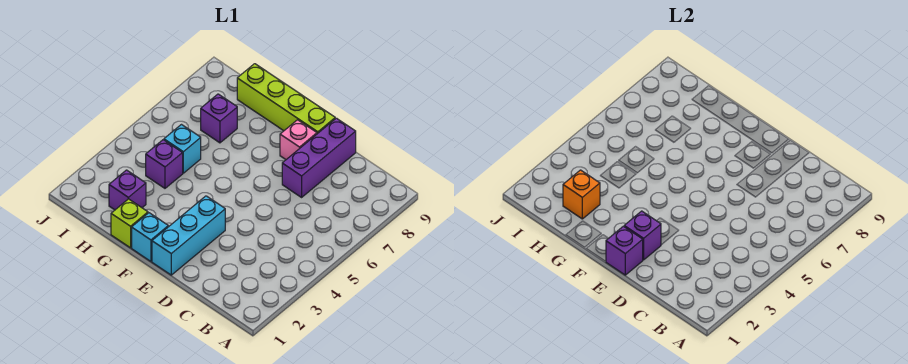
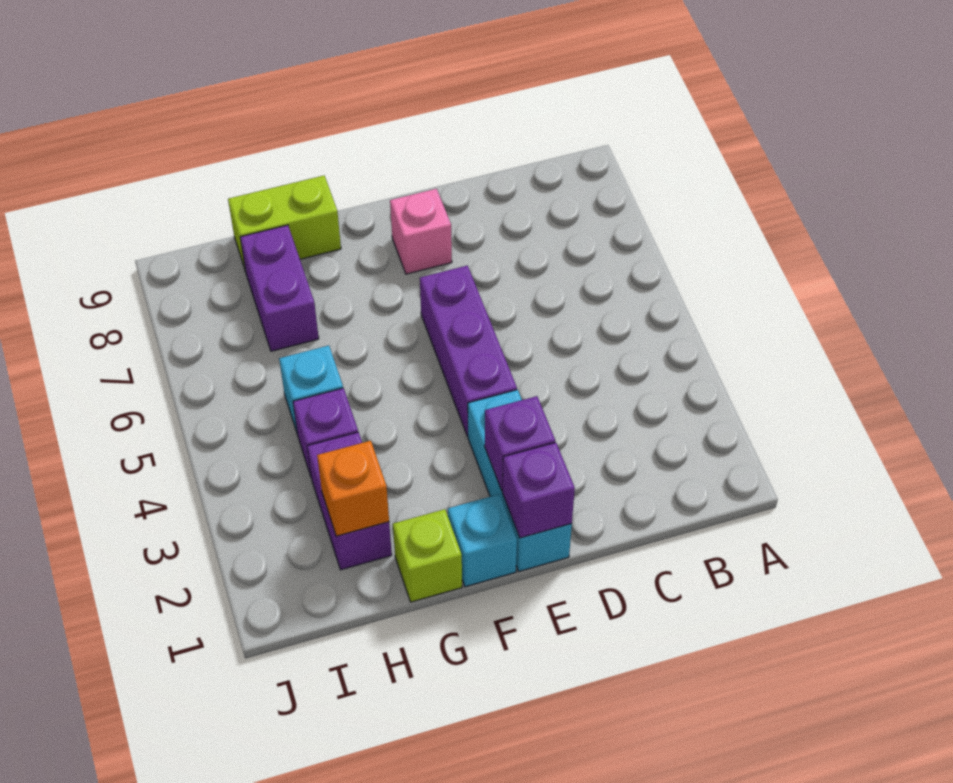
purple brick D7:D9 level 1 -> purple brick E4:E6 level 1
lime brick E9:H9 level 1 -> lime brick G9:H9 level 1
purple brick H2 level 1 -> purple brick H2:H3 level 1
purple brick H7 level 1 -> purple brick H7:H8 level 1

